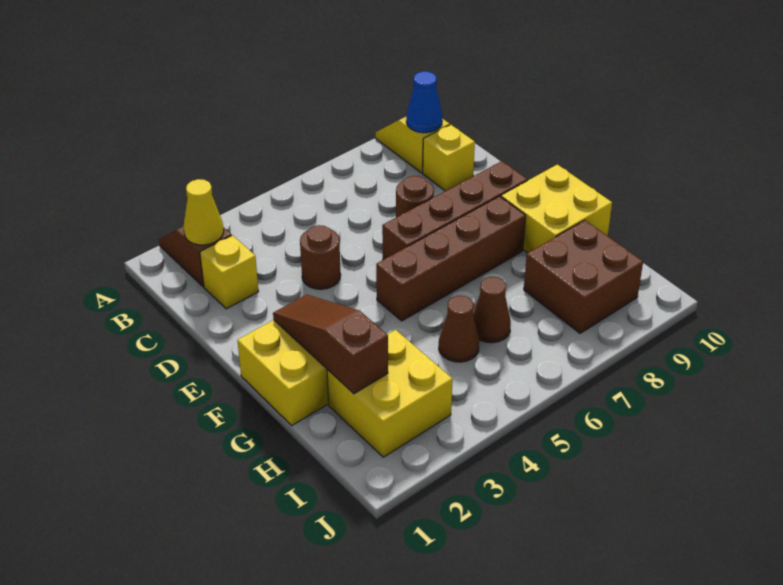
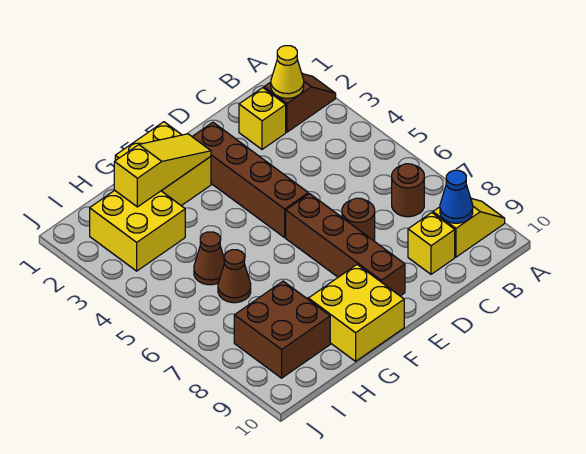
brown round brick D4 level 1 -> brown round brick B7 level 1
brown slope F2:H2 level 2 top H -> yellow slope F2:H2 level 2 top H
brown brick F5:F8 level 1 -> brown brick E2:E5 level 1

